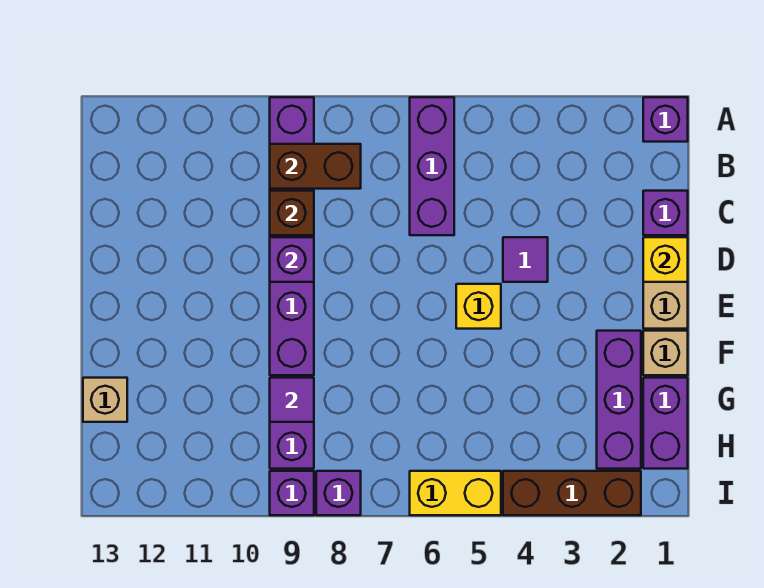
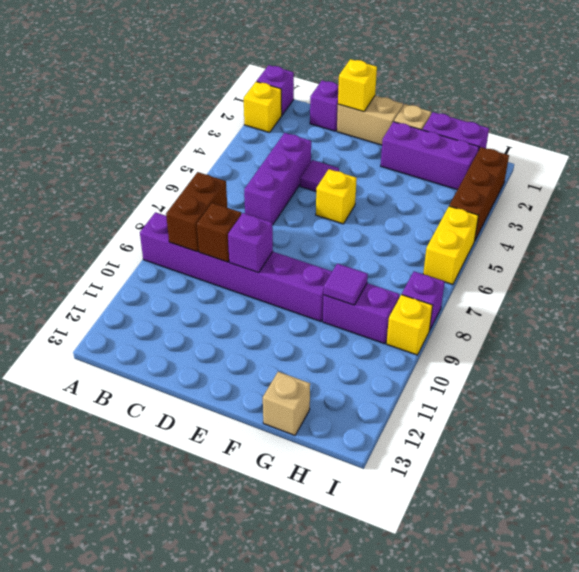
none -> yellow brick A2 level 1
purple brick A6:C6 level 1 -> purple brick C4:C6 level 1
purple brick I9 level 1 -> yellow brick I9 level 1

